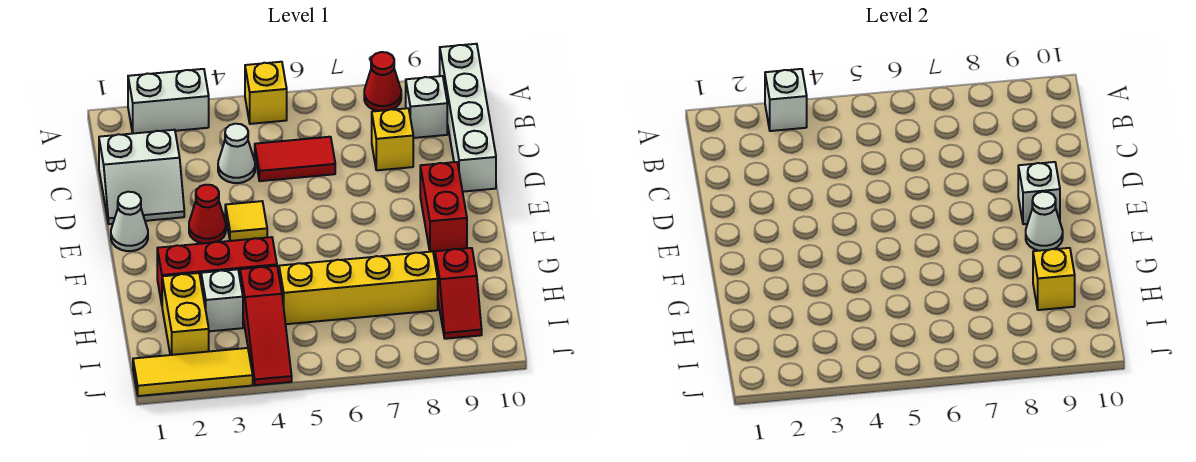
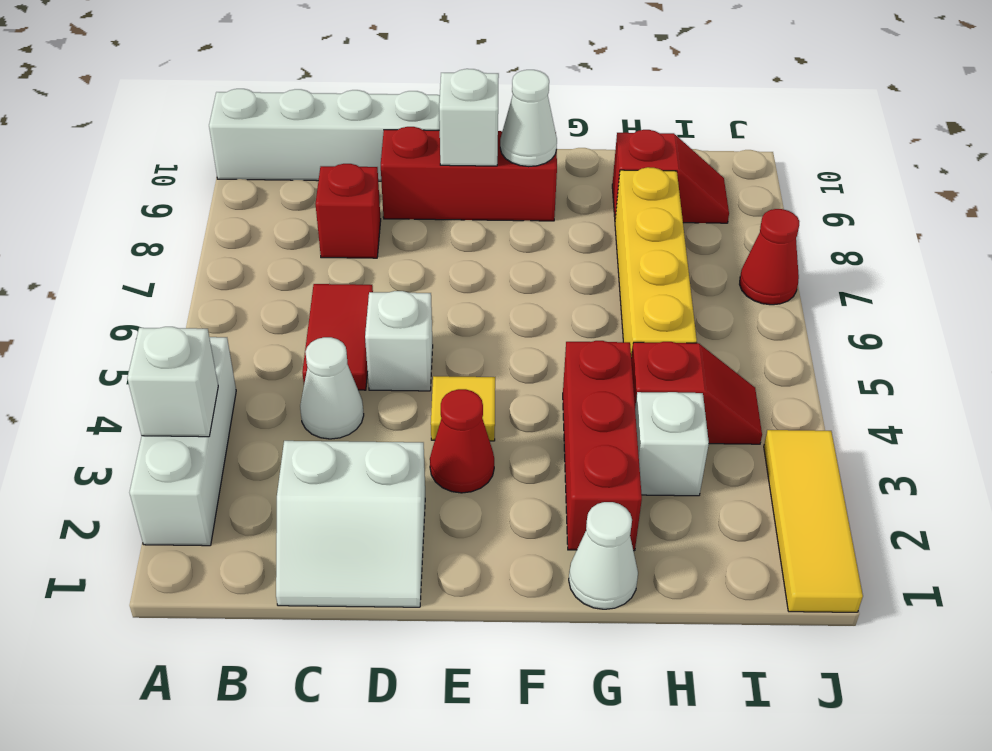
white brick A2:A3 level 1 -> white brick A2:A4 level 1
yellow brick A5 level 1 -> none
red cone A8 level 1 -> red cone J7 level 1
white brick B9 level 1 -> white brick D5 level 1
white slope C1:D2 level 1 top C -> white slope C1:D2 level 1 top 2
yellow brick C8 level 1 -> red brick C8 level 1
white cone E1 level 1 -> white cone G1 level 1
red brick E9:F9 level 1 -> red brick D9:F9 level 1
yellow brick H2:I2 level 1 -> none
red slope H4:J4 level 1 top H -> red slope H4:I4 level 1 top H
yellow brick H9 level 2 -> none

